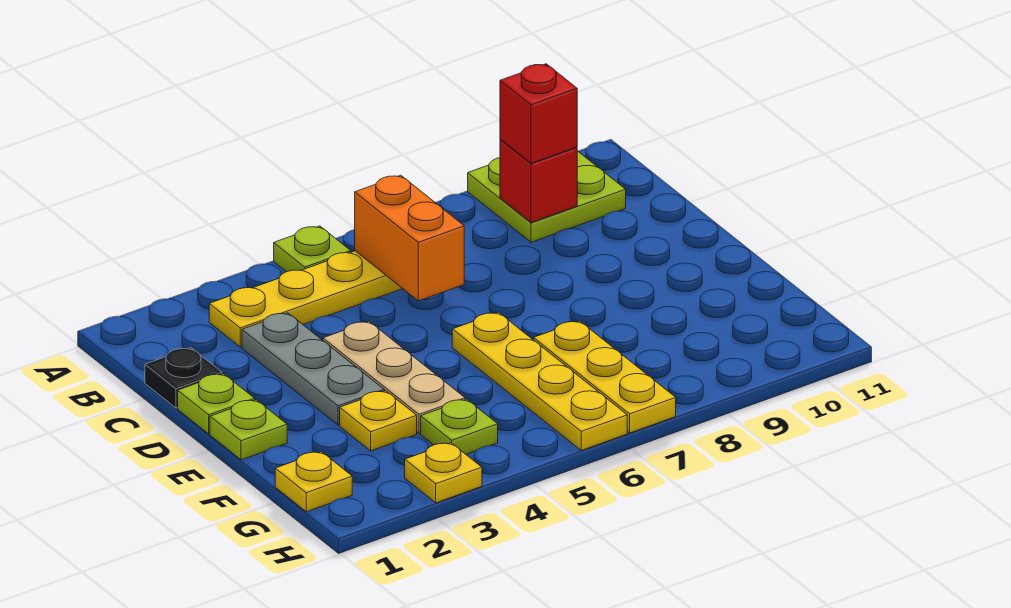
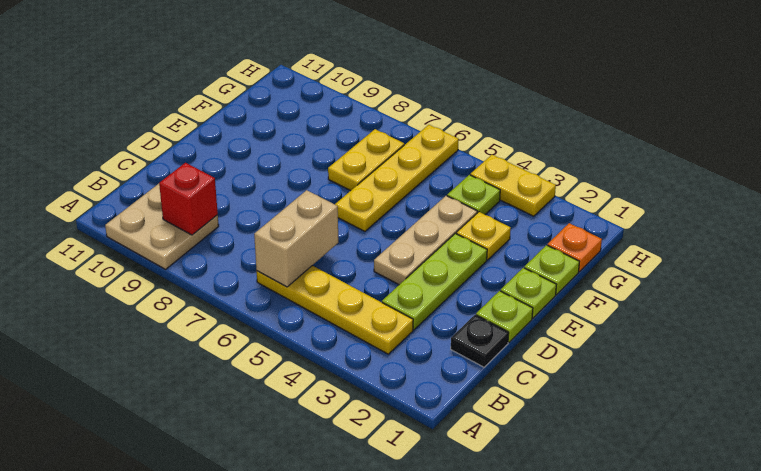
lime plate A5 level 1 -> lime plate F1 level 1
lime plate A9:B10 level 1 -> tan plate A9:B10 level 1
orange brick B6:C6 level 2 -> tan brick B6:C6 level 2
red brick B9 level 3 -> none
grey plate C3:E3 level 1 -> lime plate C3:E3 level 1
yellow plate F7:H7 level 1 -> yellow plate F7:G7 level 1
yellow plate G1 level 1 -> orange plate G1 level 1
yellow plate H3 level 1 -> yellow plate H3:H4 level 1

